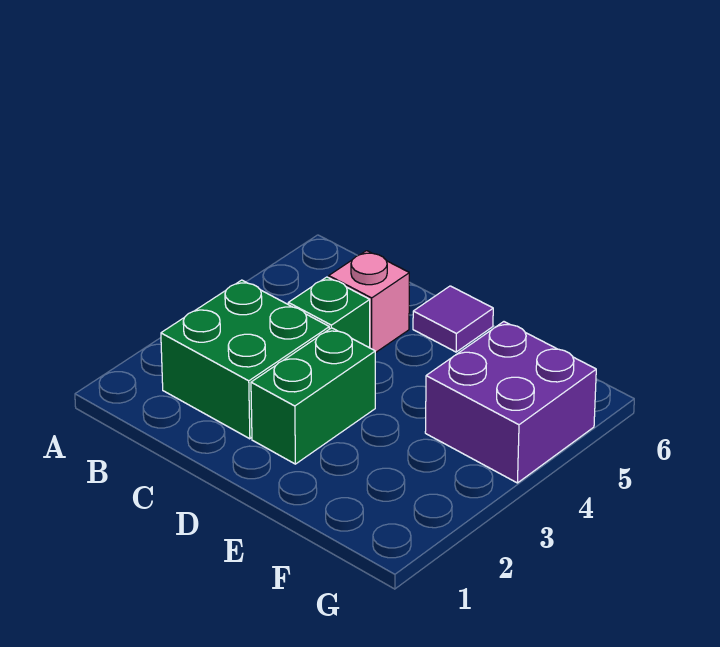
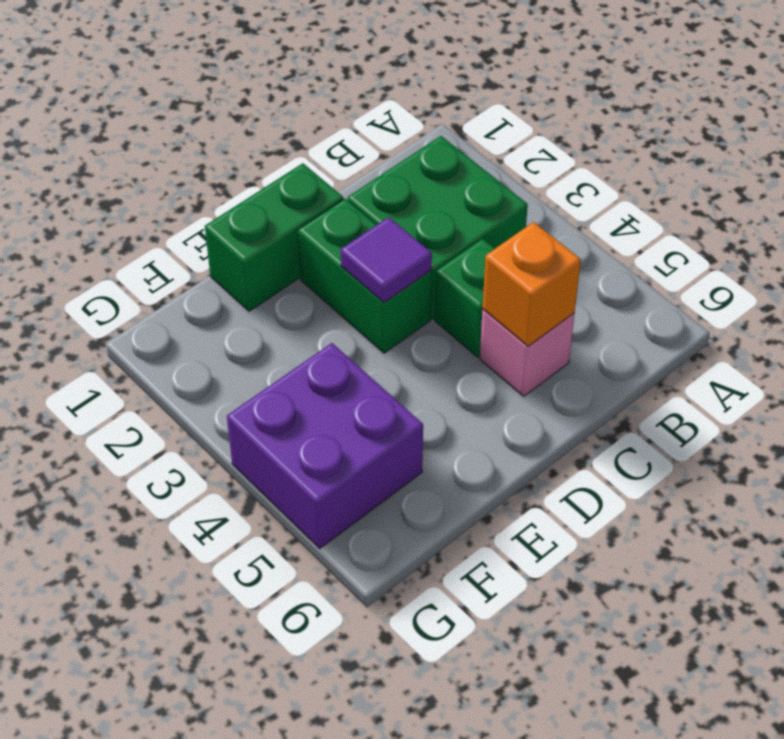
none -> orange brick C5 level 2
none -> green brick D1:E1 level 1
purple tile D6 level 1 -> purple tile D3 level 2

